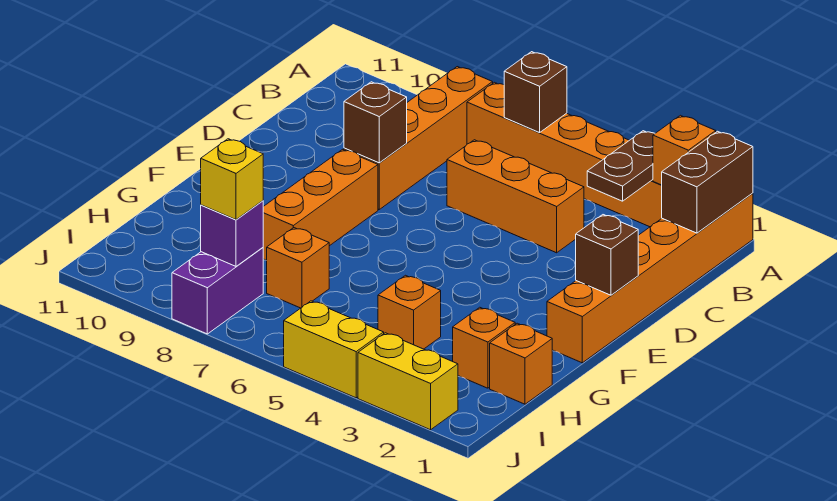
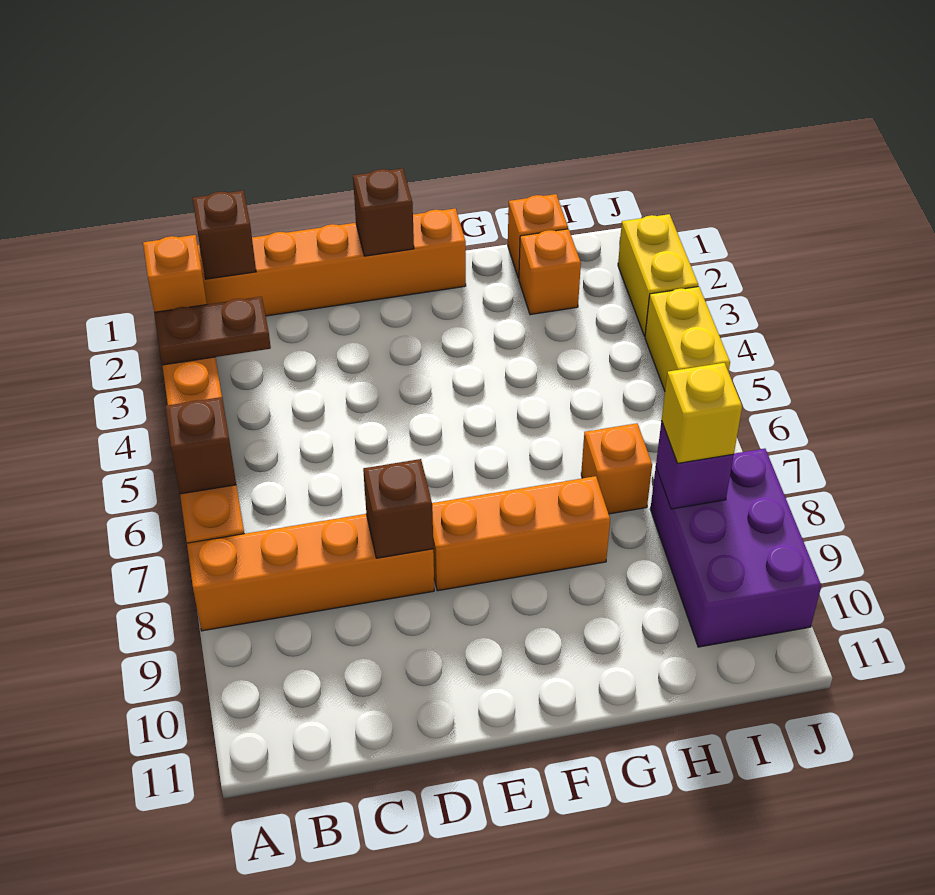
brown brick A1:B1 level 2 -> brown brick B1 level 2
orange brick C4:C6 level 1 -> none
orange brick H4 level 1 -> none
purple brick I8:J8 level 1 -> purple brick I8:J10 level 1

